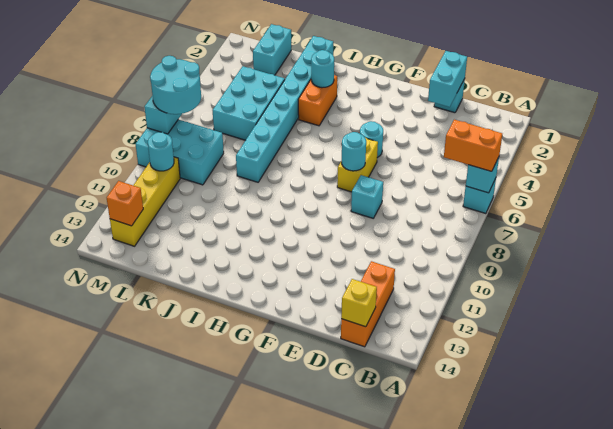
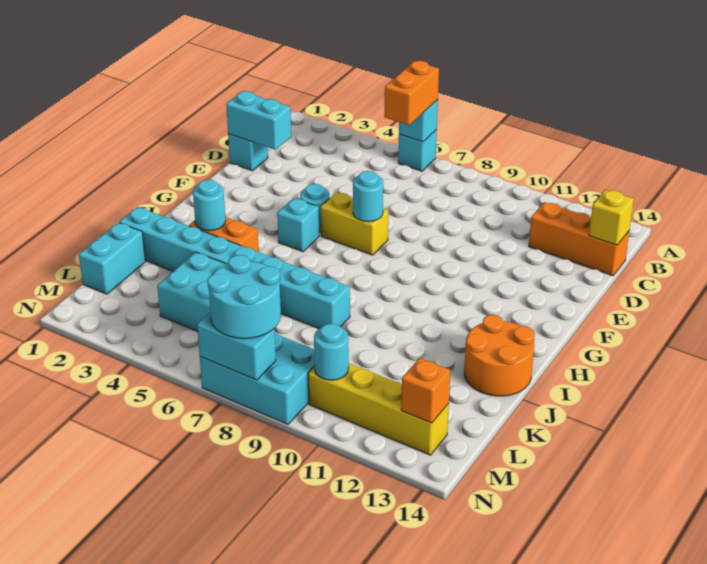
cyan brick E8 level 1 -> cyan brick G5 level 1
none -> orange round brick I13:J14 level 1
cyan brick L1:L2 level 1 -> cyan brick K1:L1 level 1
cyan brick L8:N9 level 1 -> cyan brick M7:N9 level 1

